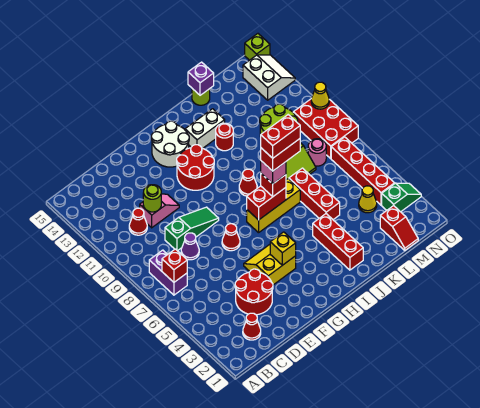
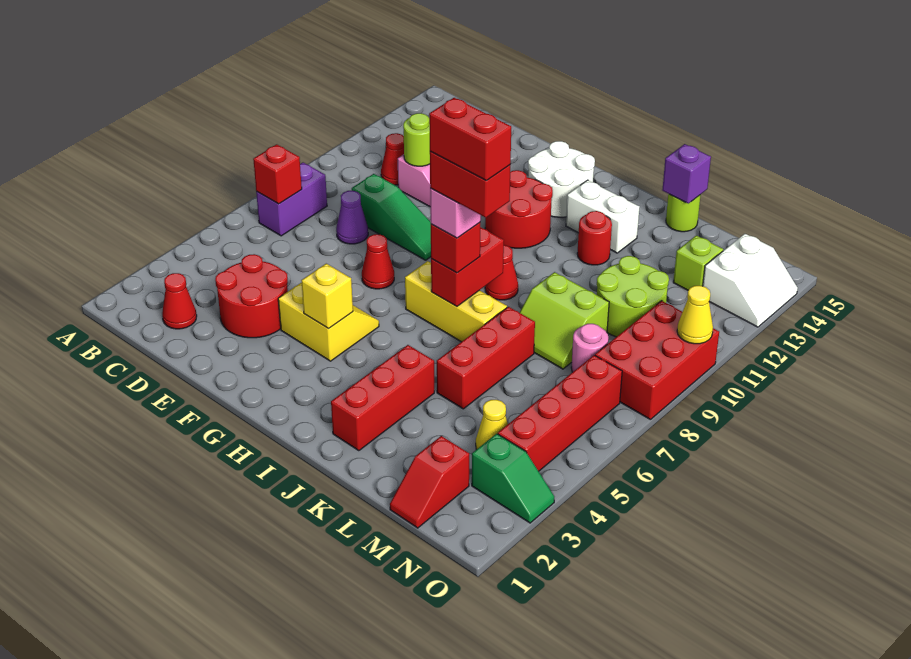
red brick H7:I7 level 2 -> red brick I7:I8 level 2
lime brick O15 level 1 -> lime brick M13 level 1

